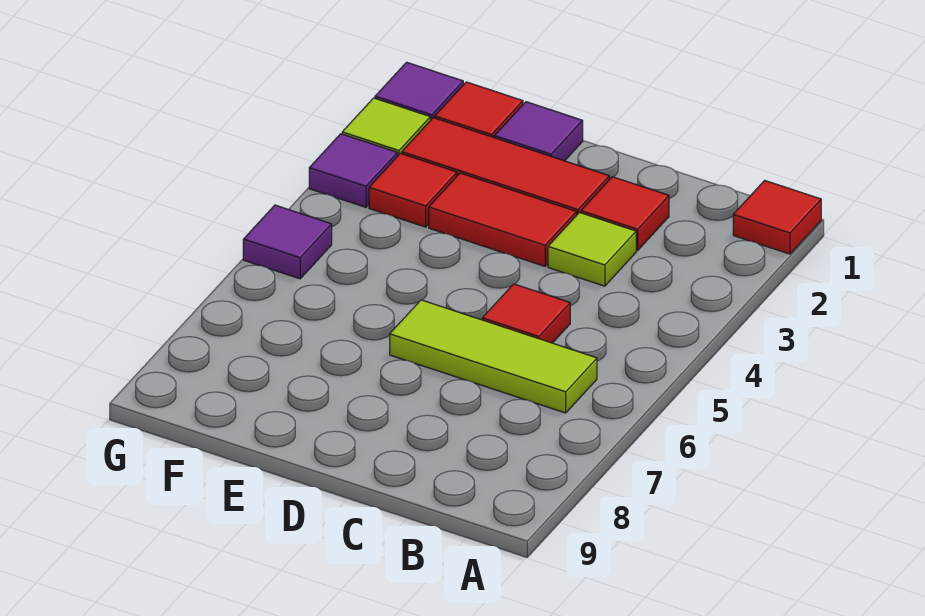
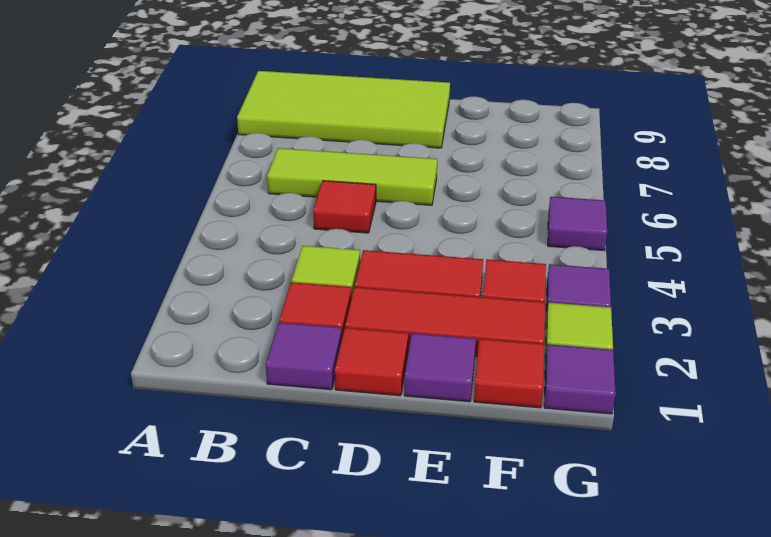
red tile A1 level 1 -> red tile D1 level 1
none -> lime tile A8:D9 level 1
none -> purple tile C1 level 1

